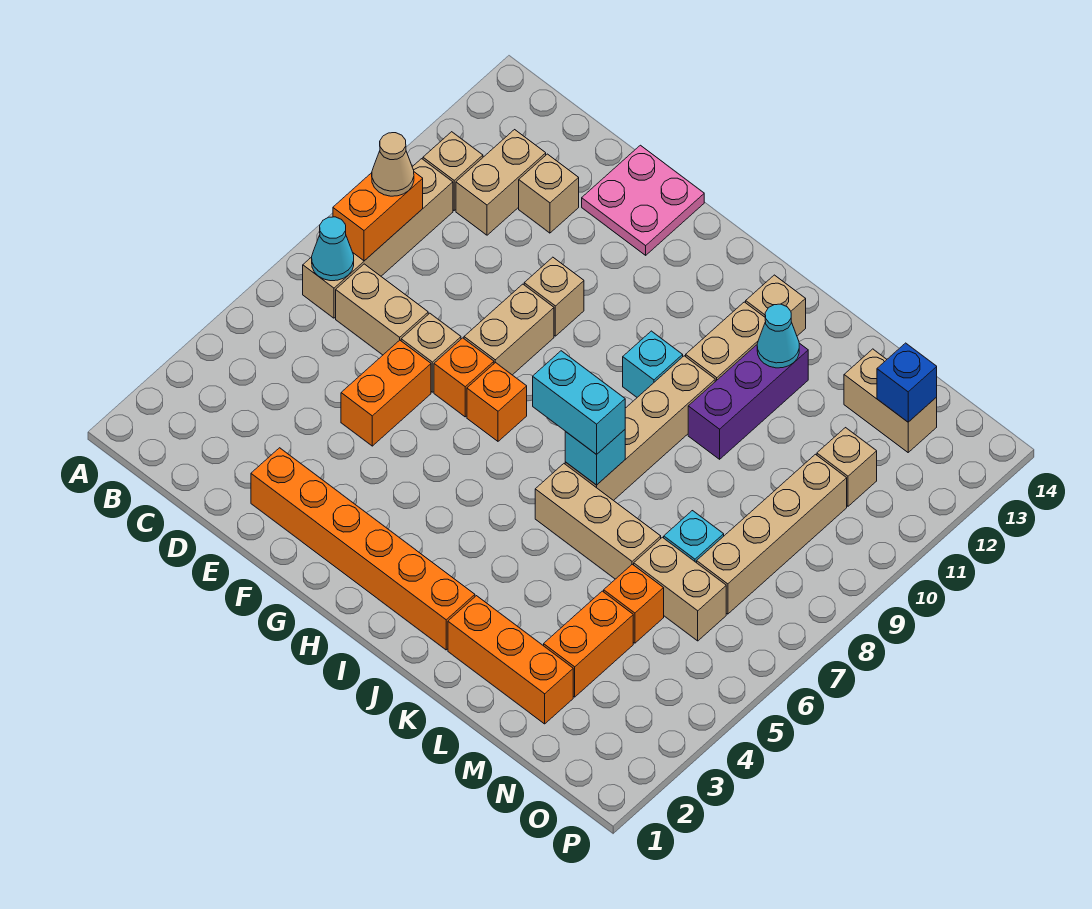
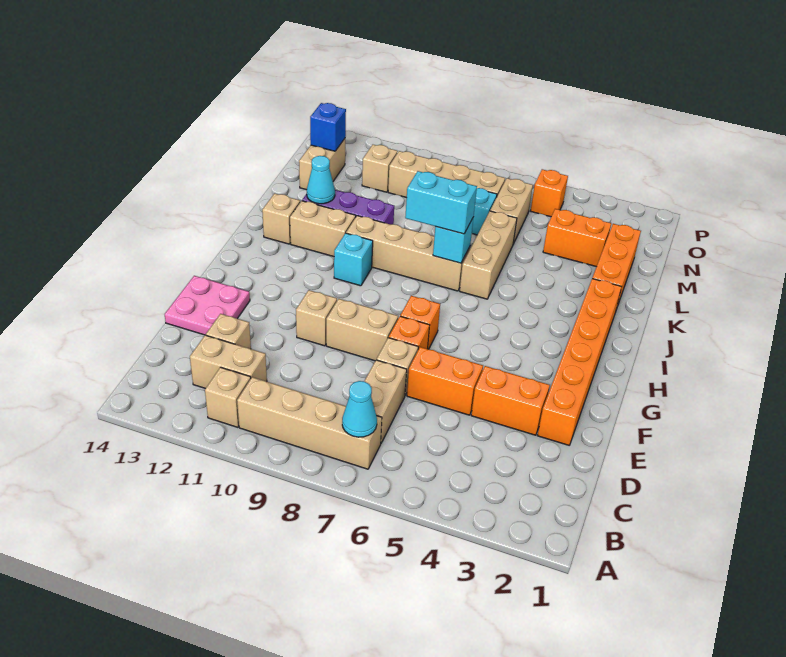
orange brick B8:B9 level 2 -> orange brick E3:E4 level 1
tan cone B9 level 3 -> none
cyan brick I7:J7 level 3 -> cyan brick J7:J8 level 3
orange brick M5 level 1 -> orange brick O5 level 1

